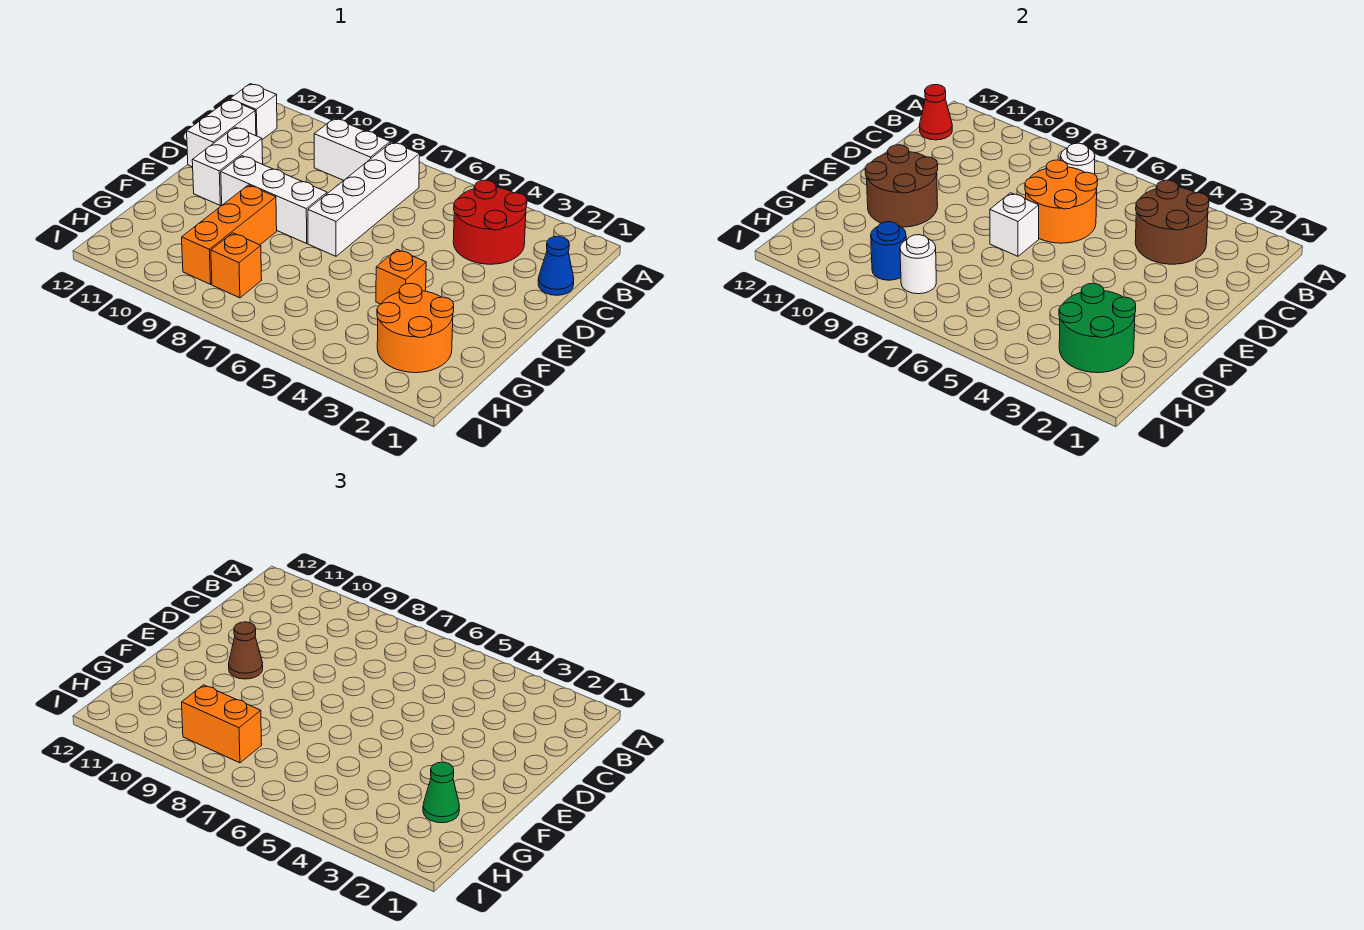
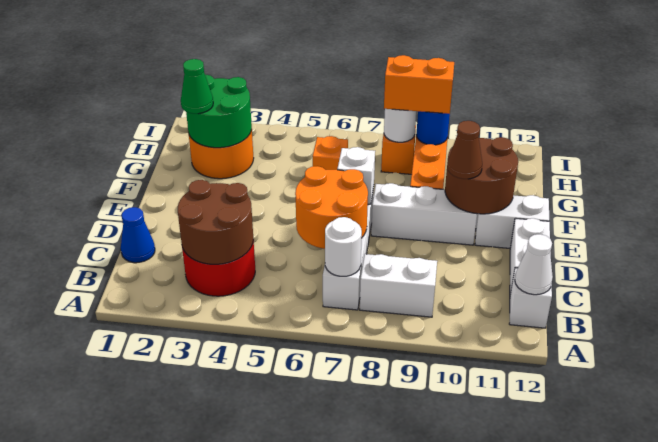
red cone B12 level 2 -> white cone B12 level 2
white brick D11:E11 level 1 -> white brick E11:E12 level 1
orange brick F4 level 1 -> orange brick G6 level 1

